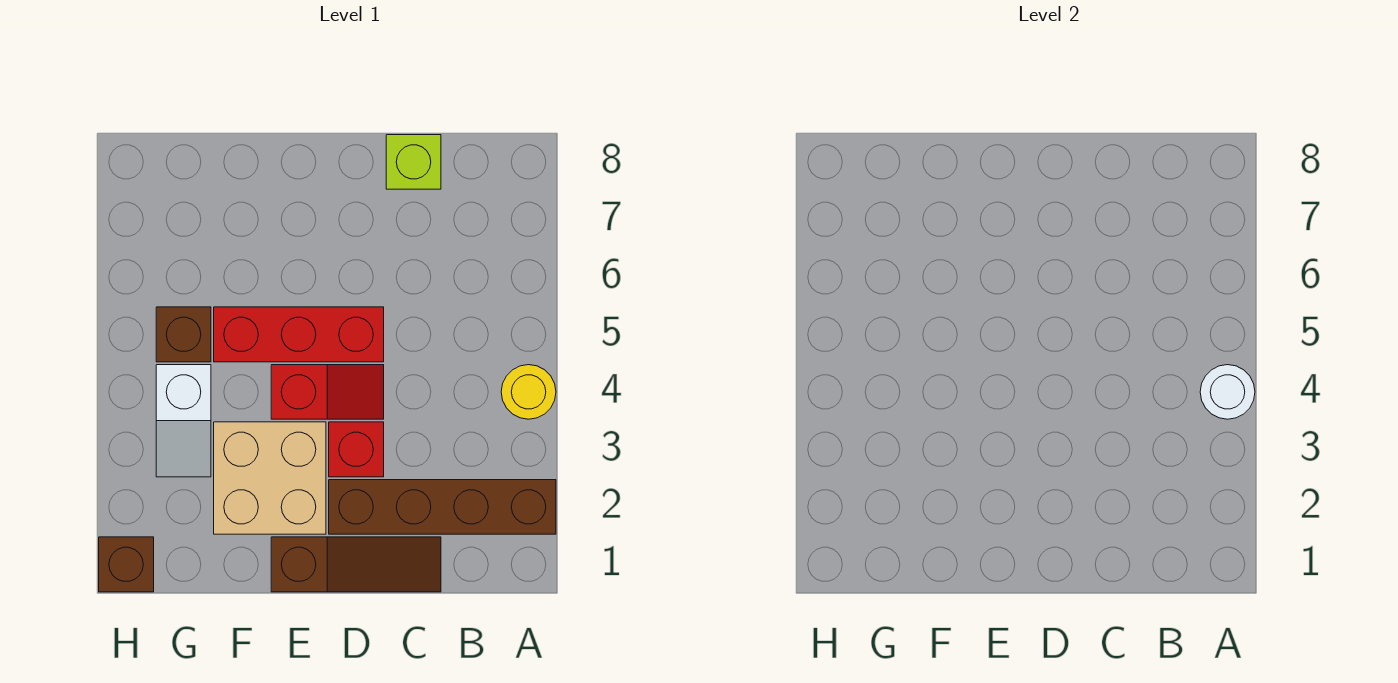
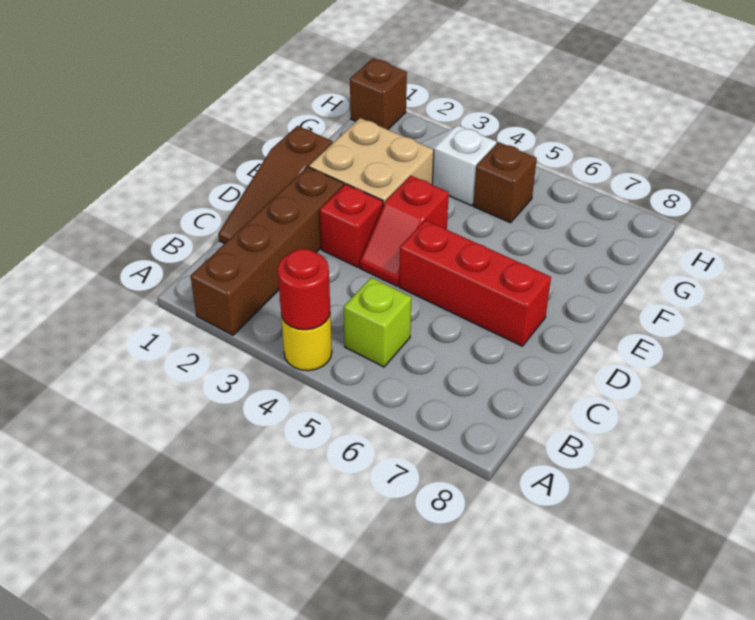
white round brick A4 level 2 -> red round brick A4 level 2
lime brick C8 level 1 -> lime brick B5 level 1
red brick D5:F5 level 1 -> red brick D5:D7 level 1

